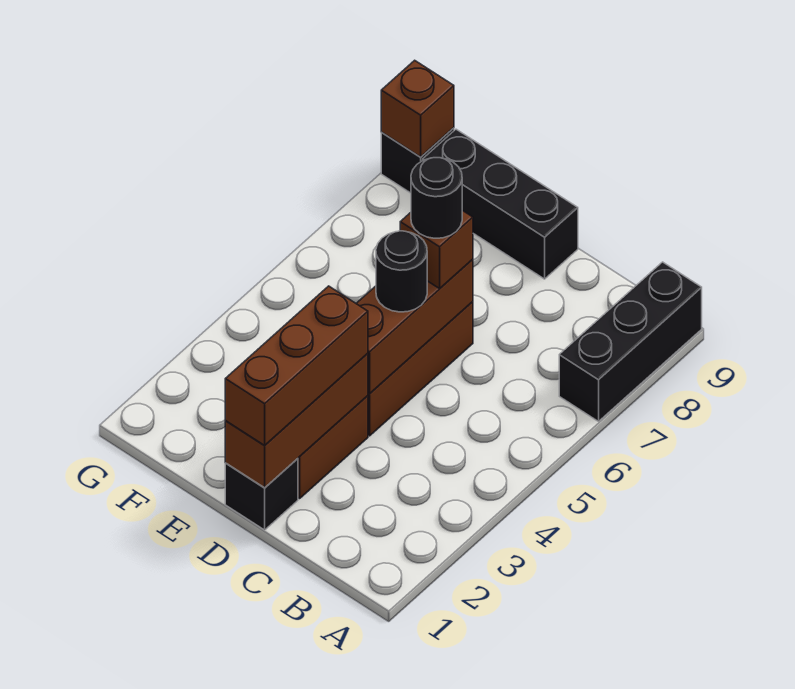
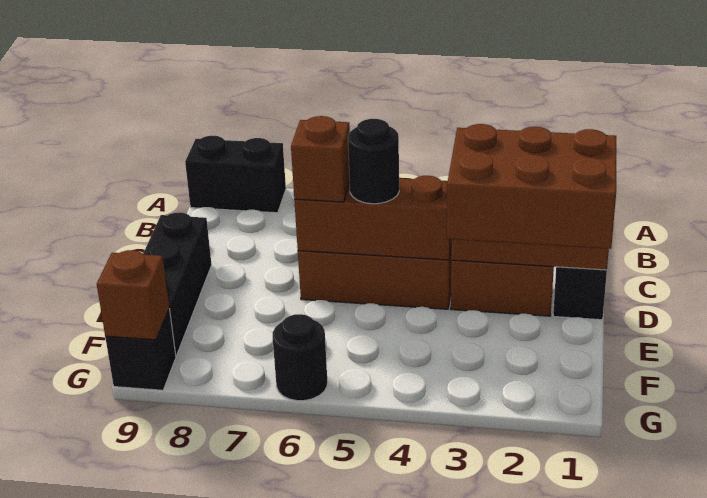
black brick A7:A9 level 1 -> black brick A8:A9 level 1
brown brick D1:D3 level 3 -> brown brick D1:E3 level 3
black round brick D6 level 4 -> black round brick G6 level 1

